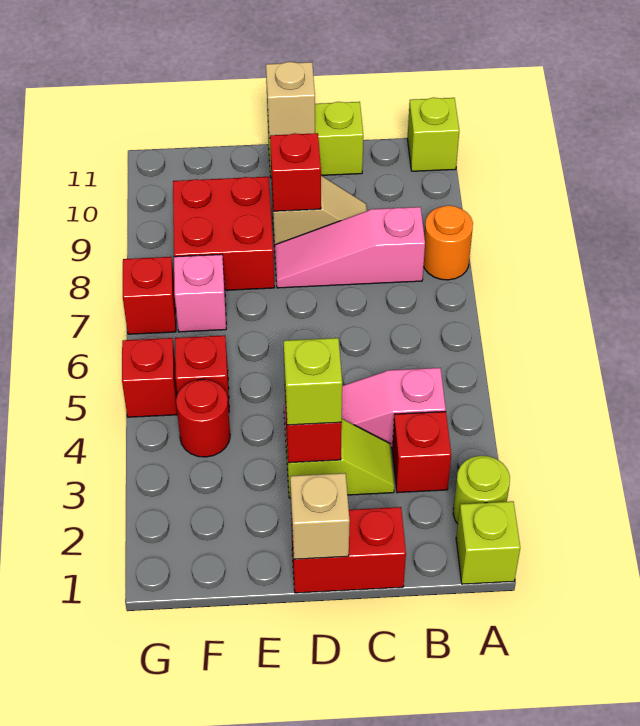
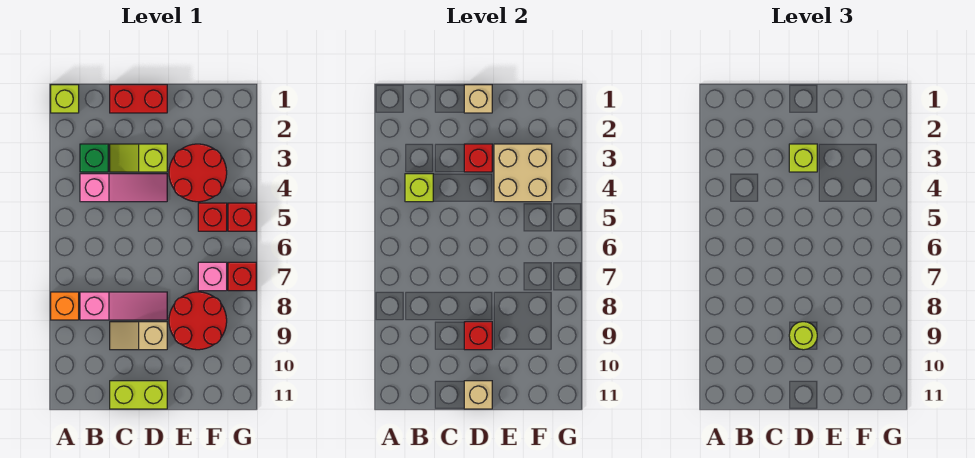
lime round brick A2 level 1 -> lime round brick D9 level 3
orange round brick A8 level 1 -> orange brick A8 level 1
lime brick A11 level 1 -> lime brick B4 level 2
red brick B3 level 1 -> green brick B3 level 1
none -> tan brick E3:F4 level 2
red brick E8:F9 level 1 -> red round brick E8:F9 level 1
red round brick F4 level 1 -> red round brick E3:F4 level 1

